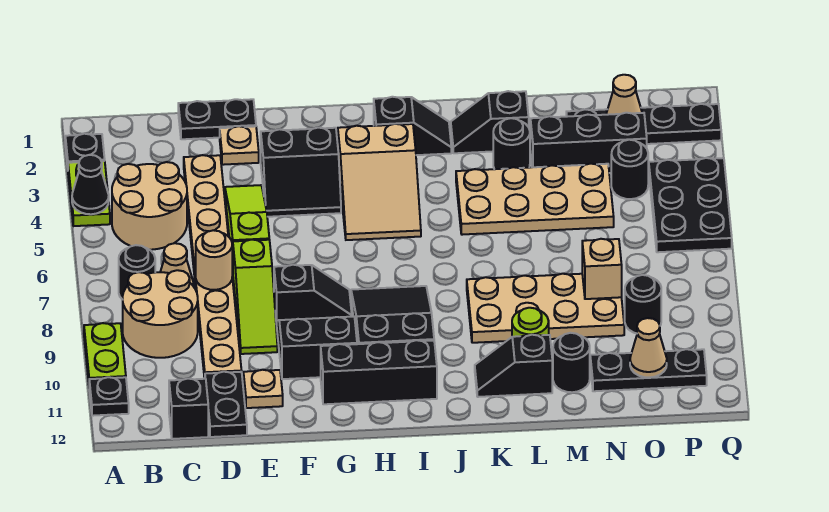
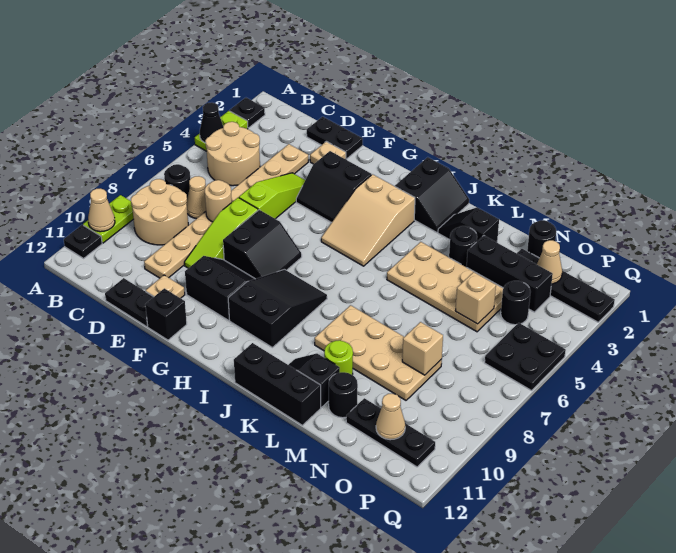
none -> tan cone A10 level 2
black brick C12 level 1 -> black brick F12 level 1
black plate D11:D12 level 1 -> black plate D12:E12 level 1
black slope F8:G8 level 1 top F -> black slope F7:G8 level 1 top F
black brick G11:I11 level 1 -> black brick J12:L12 level 1
black slope I2:J2 level 1 top I -> black slope I1:J2 level 1 top I
none -> tan brick N5 level 2
black round brick O9 level 1 -> black round brick N1 level 1
black plate P4:Q6 level 1 -> black plate P5:Q6 level 1

